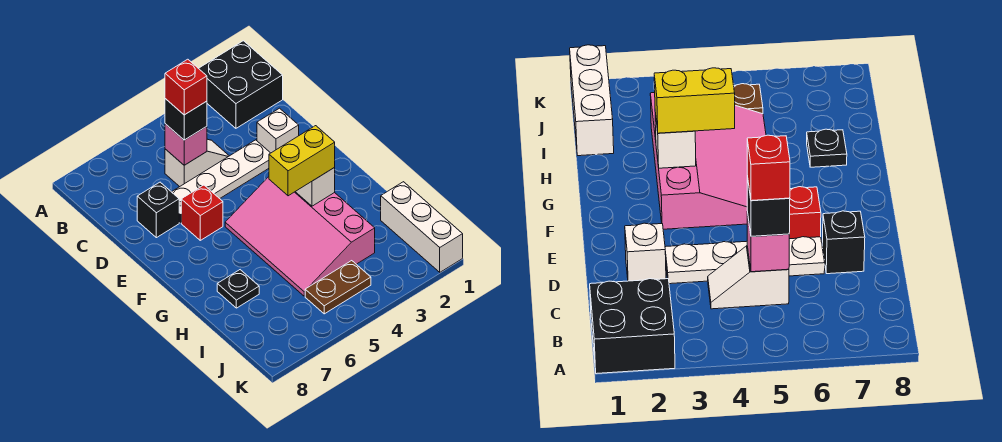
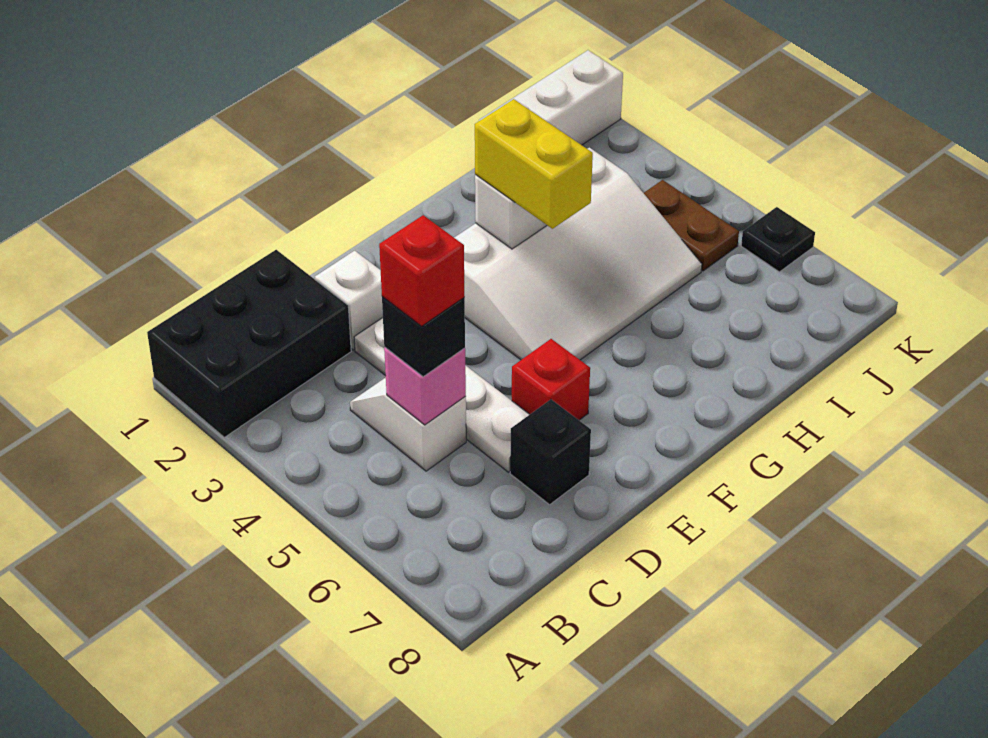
black brick A1:B2 level 1 -> black brick A1:C2 level 1
pink slope F3:I5 level 1 top 3 -> white slope F3:I5 level 1 top 3
black plate H7 level 1 -> black plate K6 level 1

